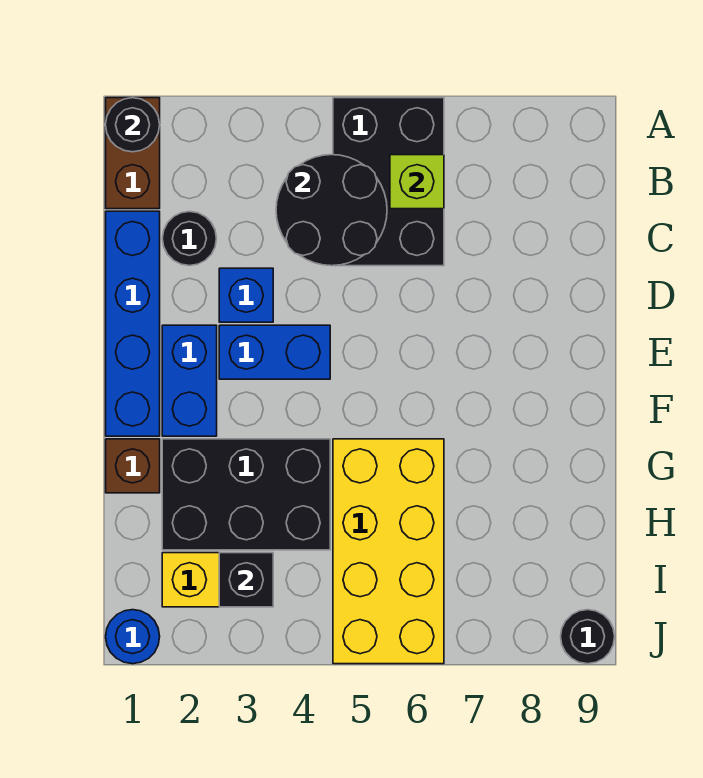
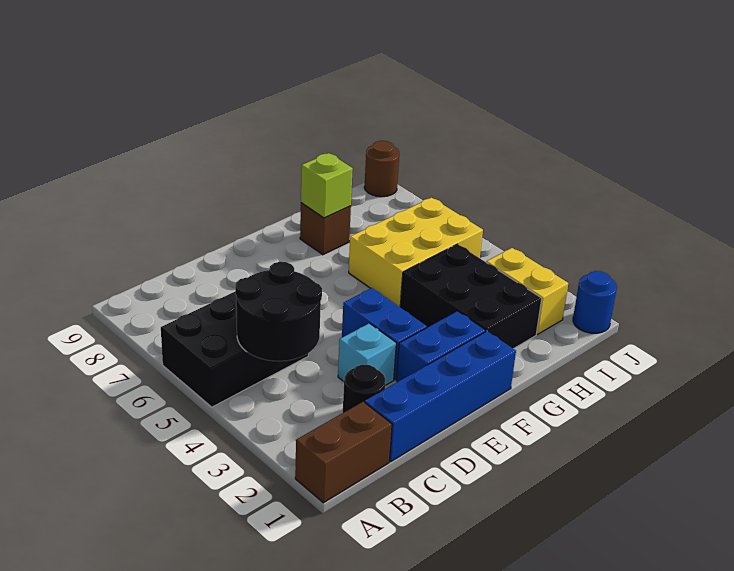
black round brick A1 level 2 -> none
lime brick B6 level 2 -> lime brick G8 level 2
blue brick D3 level 1 -> cyan brick D3 level 1
brown brick G1 level 1 -> brown brick G8 level 1
yellow brick G5:J6 level 1 -> yellow brick G5:I6 level 1
black brick I3 level 2 -> none
black round brick J9 level 1 -> brown round brick J9 level 1

